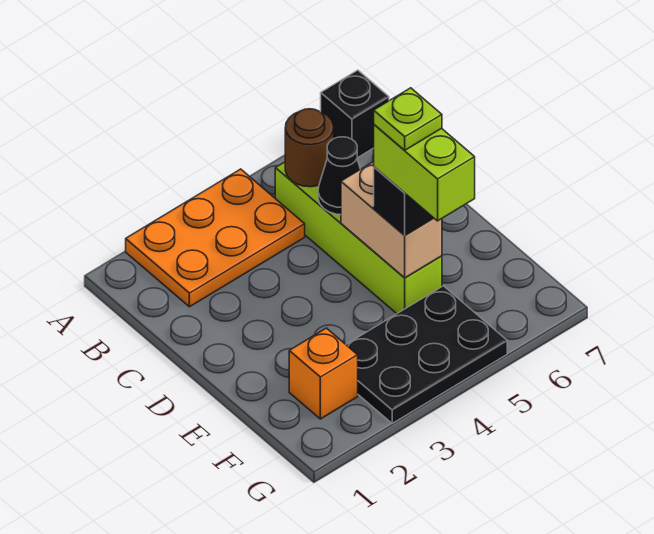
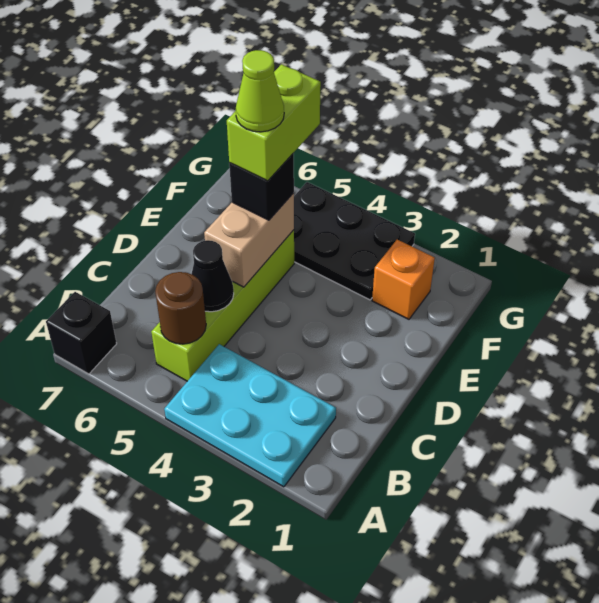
orange plate A2:B4 level 1 -> cyan plate A2:B4 level 1
lime plate E5 level 5 -> lime cone E5 level 5

